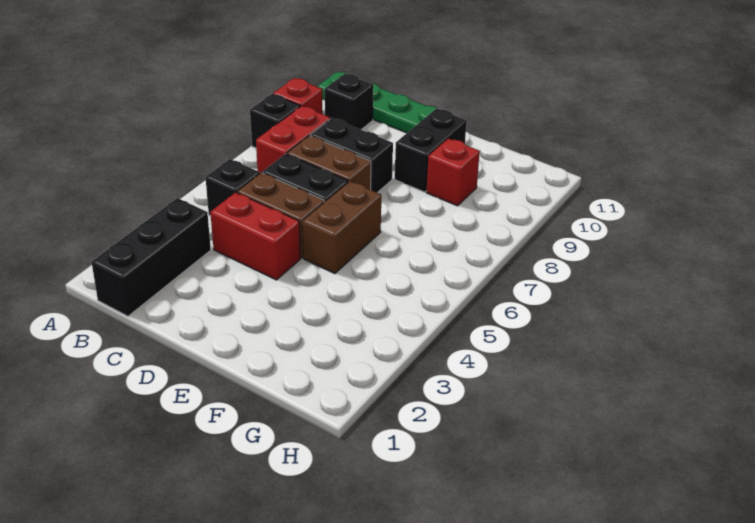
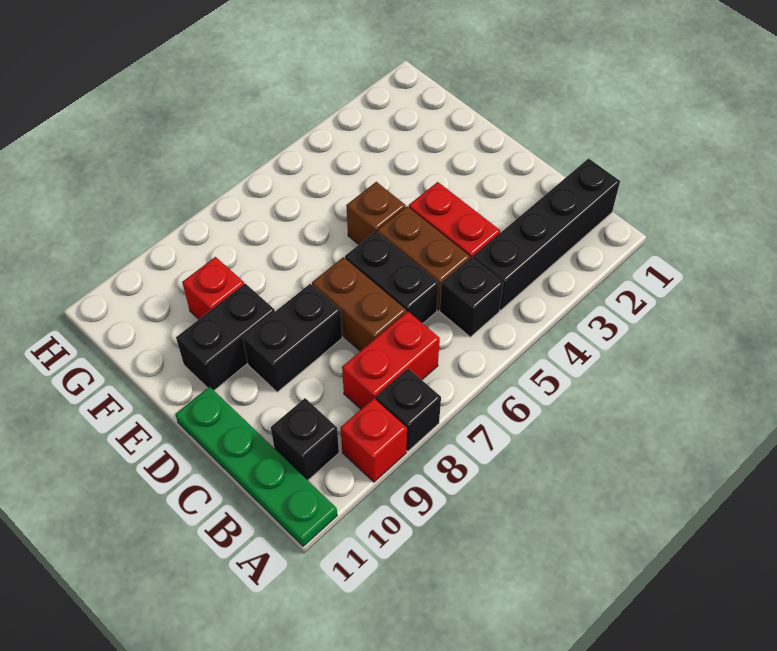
black brick B1:B3 level 1 -> black brick B1:B4 level 1
black brick C8:D8 level 1 -> black brick D8:D9 level 1
brown brick E5:E6 level 1 -> brown brick E5 level 1

